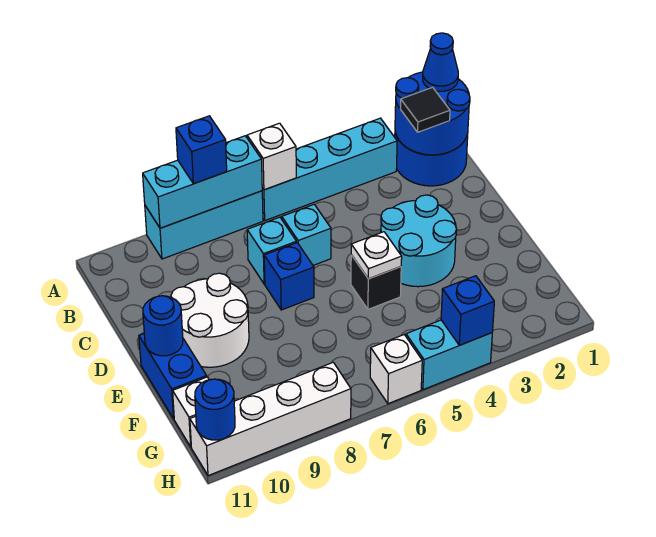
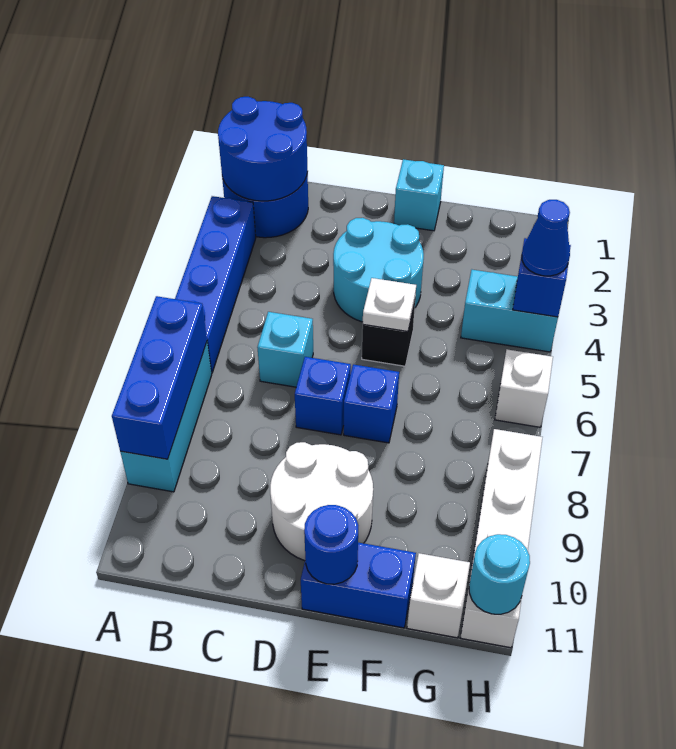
blue cone A1 level 3 -> blue cone H4 level 3
cyan brick A3:A6 level 1 -> blue brick A3:A6 level 1
white brick A6 level 2 -> none
cyan brick A7:A9 level 2 -> blue brick A7:A9 level 2
blue brick A8 level 3 -> blue brick E7 level 1
black tile B2 level 3 -> none
cyan brick C7 level 1 -> cyan brick E1 level 1
cyan brick H4:H5 level 1 -> cyan brick G4:H4 level 1
blue round brick H11 level 2 -> cyan round brick H11 level 2

